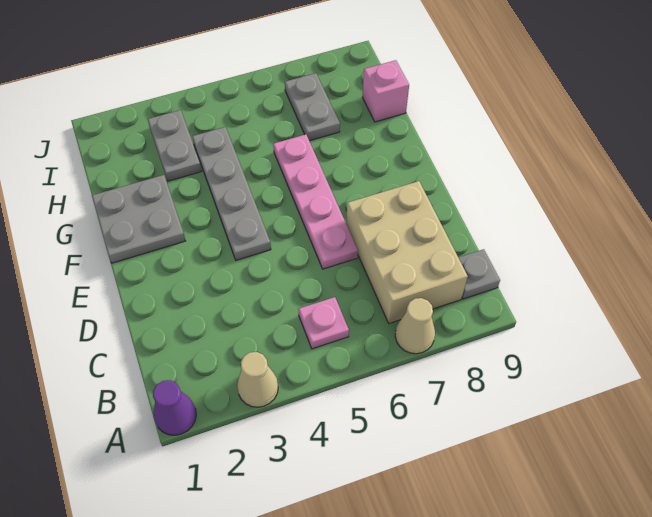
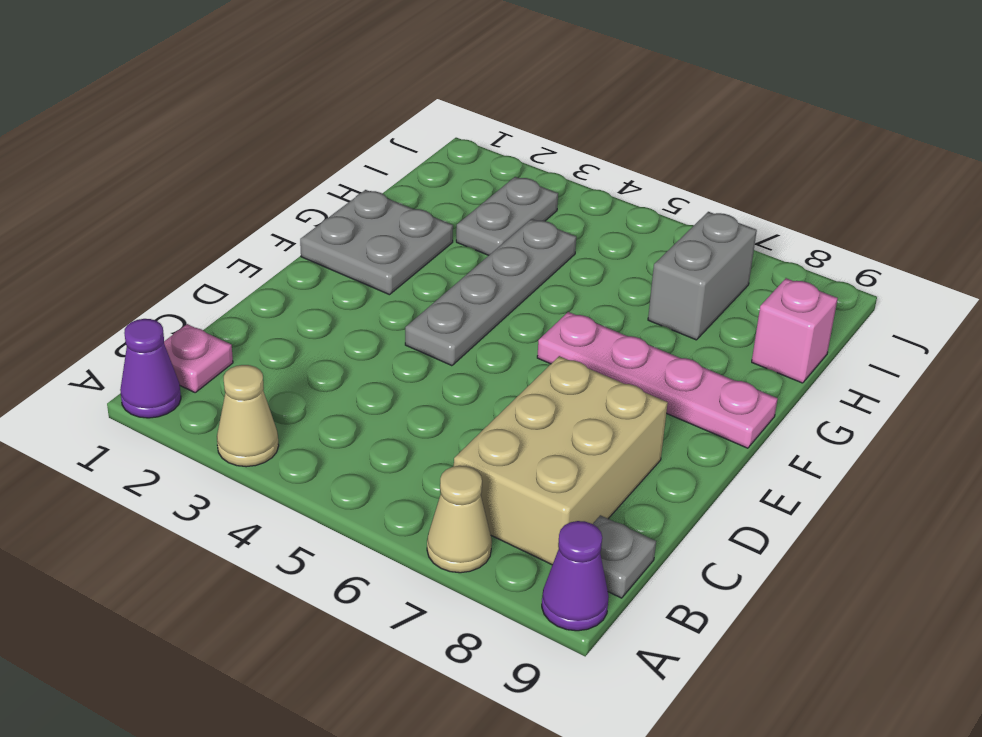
none -> purple cone A9 level 1
pink plate B5 level 1 -> pink plate B1 level 1
pink plate D6:G6 level 1 -> pink plate F6:F9 level 1
grey plate H7:I7 level 1 -> grey brick H7:I7 level 1

